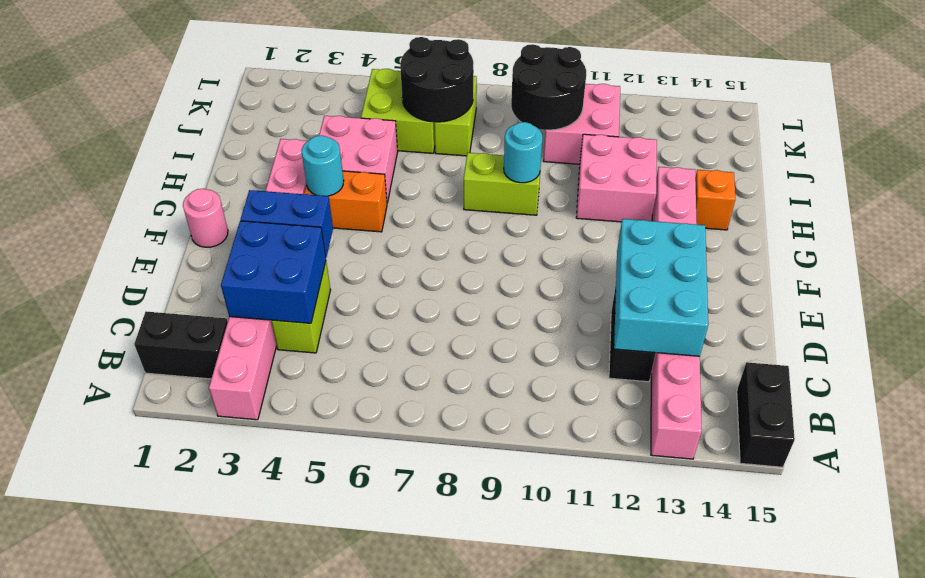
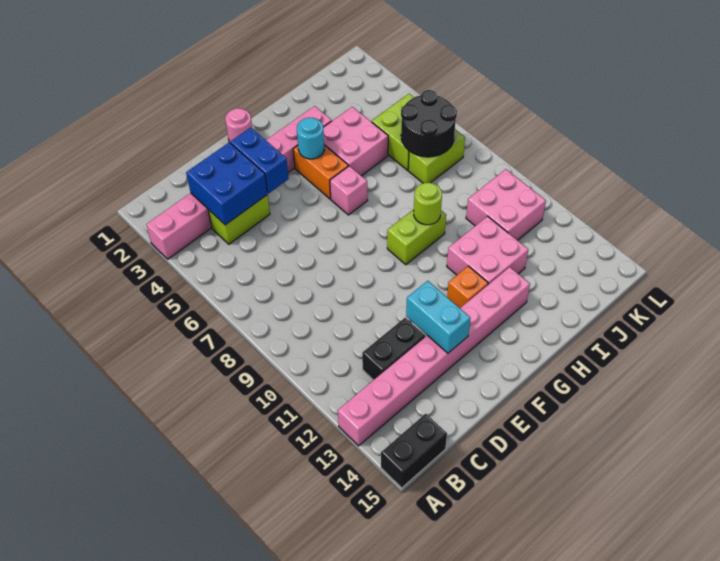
black brick B1:B2 level 1 -> none
cyan brick C12:E13 level 2 -> cyan brick E12:E13 level 2
none -> pink brick G6 level 1
lime brick H8:H9 level 1 -> lime brick G9:H9 level 1
cyan round brick H9 level 2 -> lime round brick H9 level 2
orange brick H14 level 1 -> orange brick G12 level 1
black round brick J9:K10 level 2 -> none

